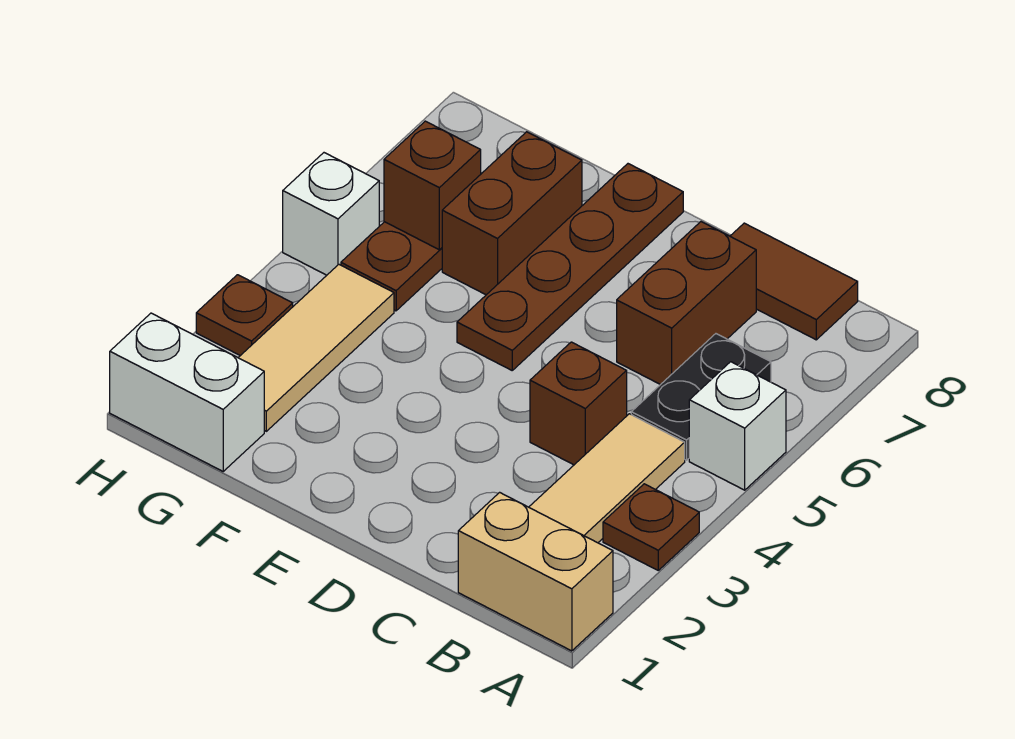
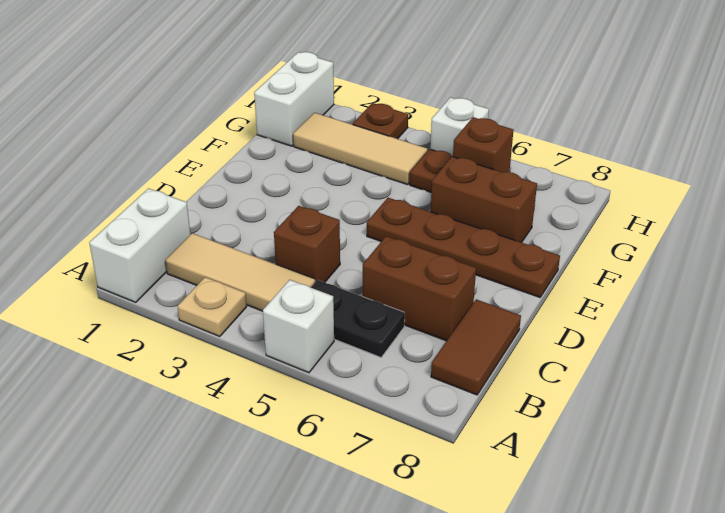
tan brick A1:B1 level 1 -> white brick A1:B1 level 1
brown plate A3 level 1 -> tan plate A3 level 1

